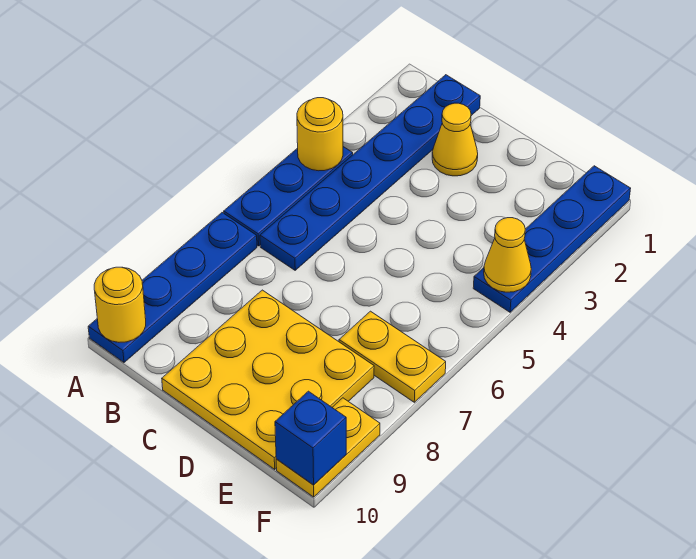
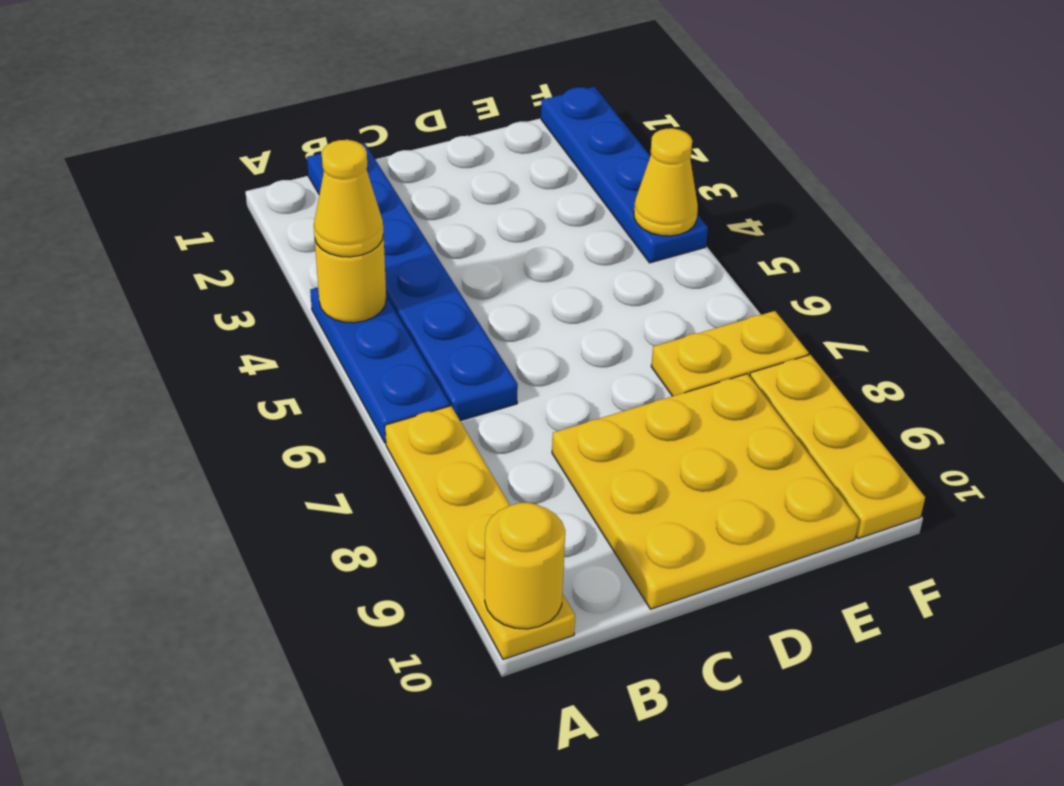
blue plate A7:A10 level 1 -> yellow plate A7:A10 level 1
yellow cone C2 level 1 -> yellow cone A4 level 3
yellow plate F9:F10 level 1 -> yellow plate F8:F10 level 1
blue brick F10 level 2 -> none

